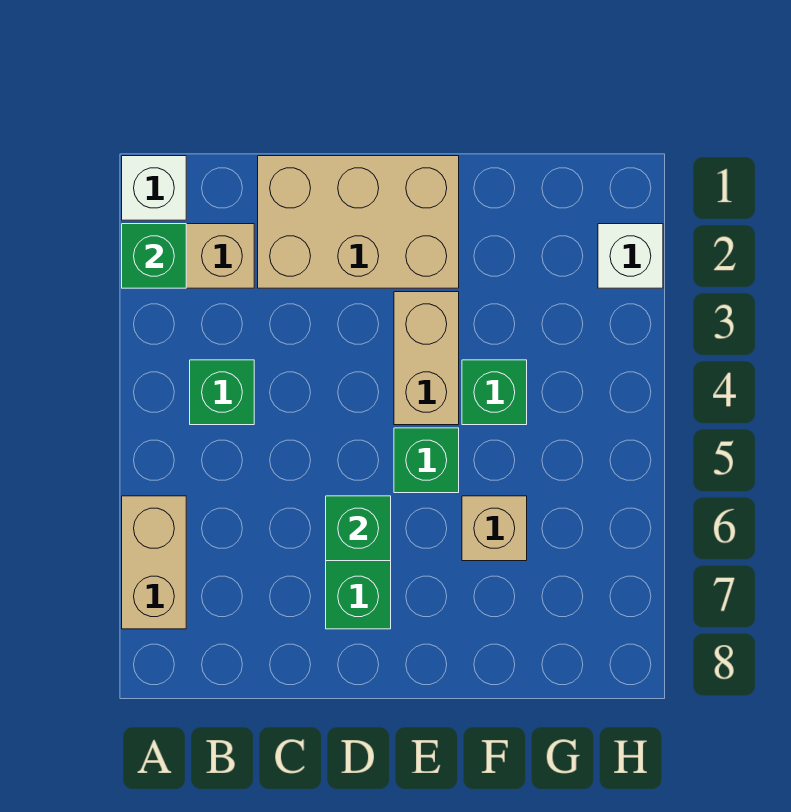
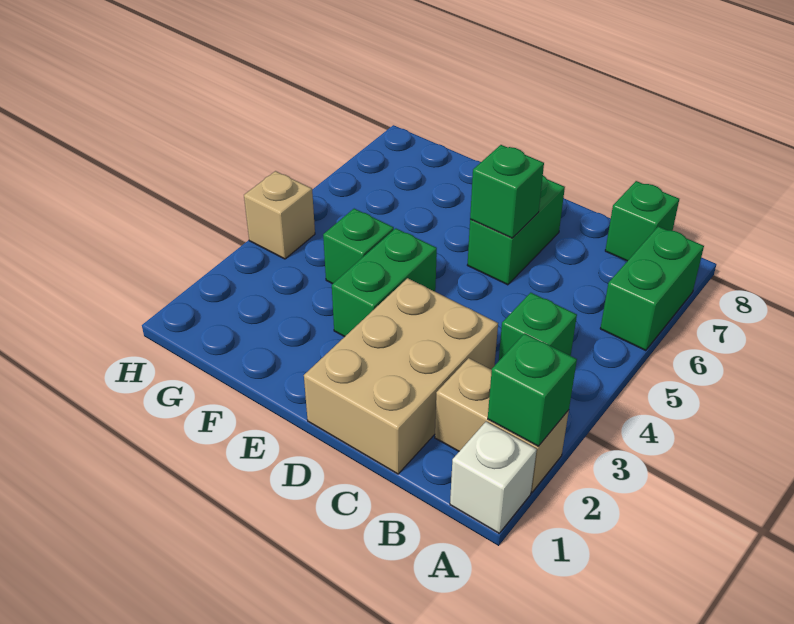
tan brick A6:A7 level 1 -> green brick A6:A7 level 1
tan brick C1:E2 level 1 -> tan brick C1:D3 level 1
tan brick E3:E4 level 1 -> green brick E3:E4 level 1
green brick E5 level 1 -> green brick B8 level 1
tan brick F6 level 1 -> tan brick H4 level 1
white brick H2 level 1 -> none

